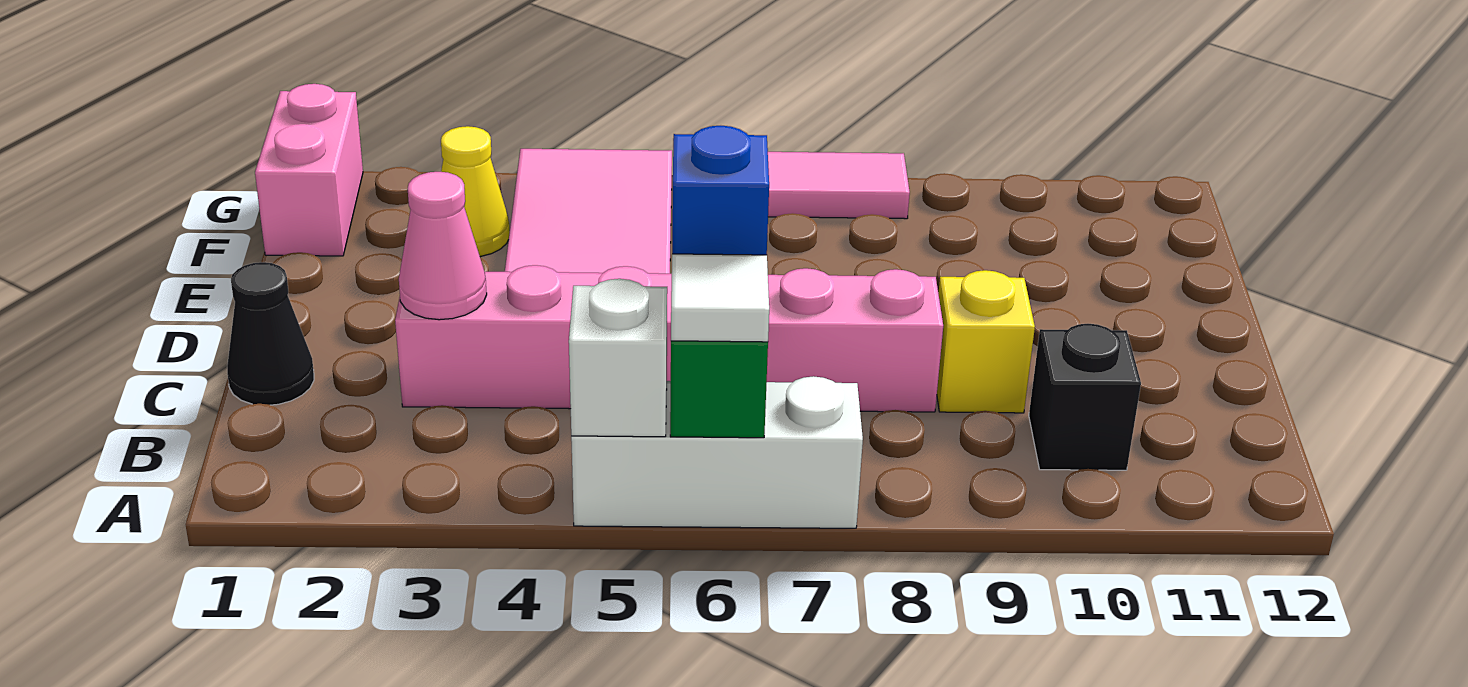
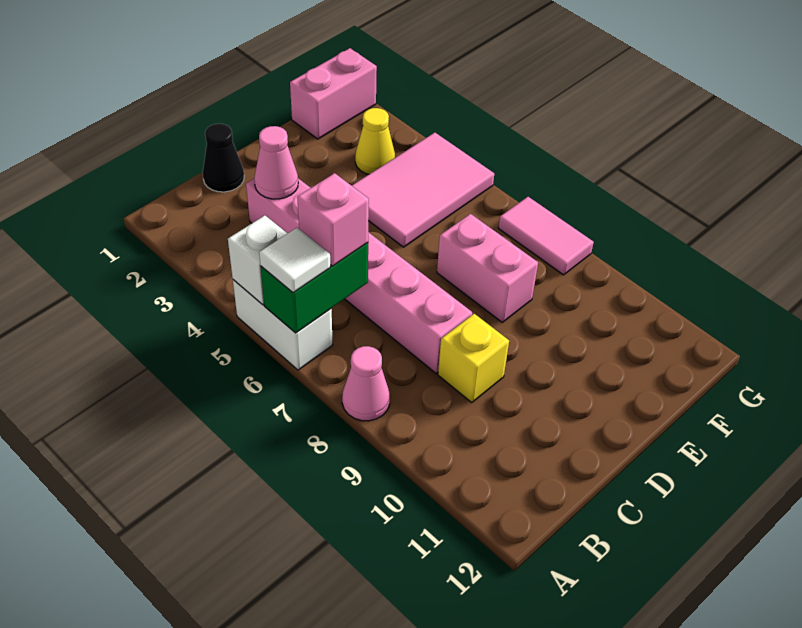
white brick A5:A7 level 1 -> white brick A5:A6 level 1
none -> pink cone A8 level 1
blue brick B6 level 3 -> pink brick B6 level 3
black brick B10 level 1 -> none
none -> pink brick E7:E8 level 1

